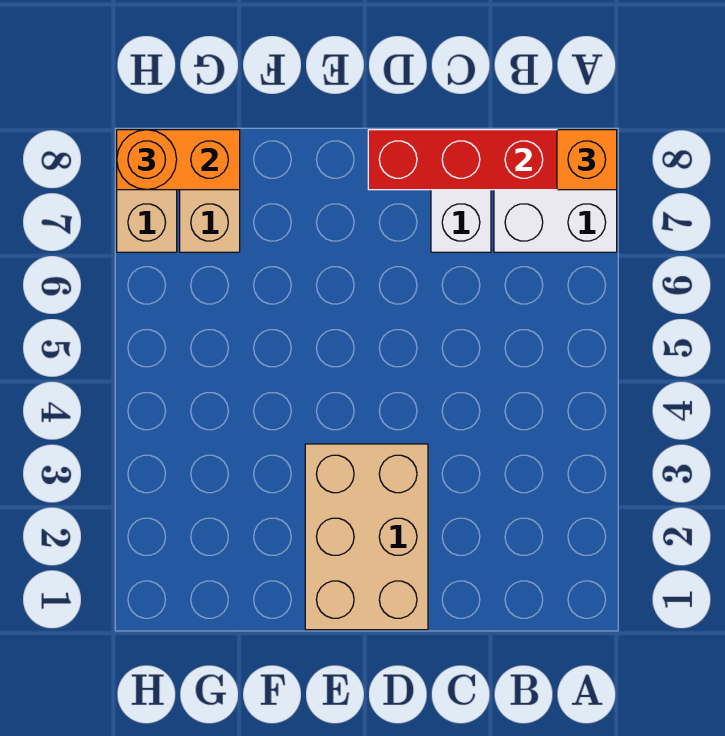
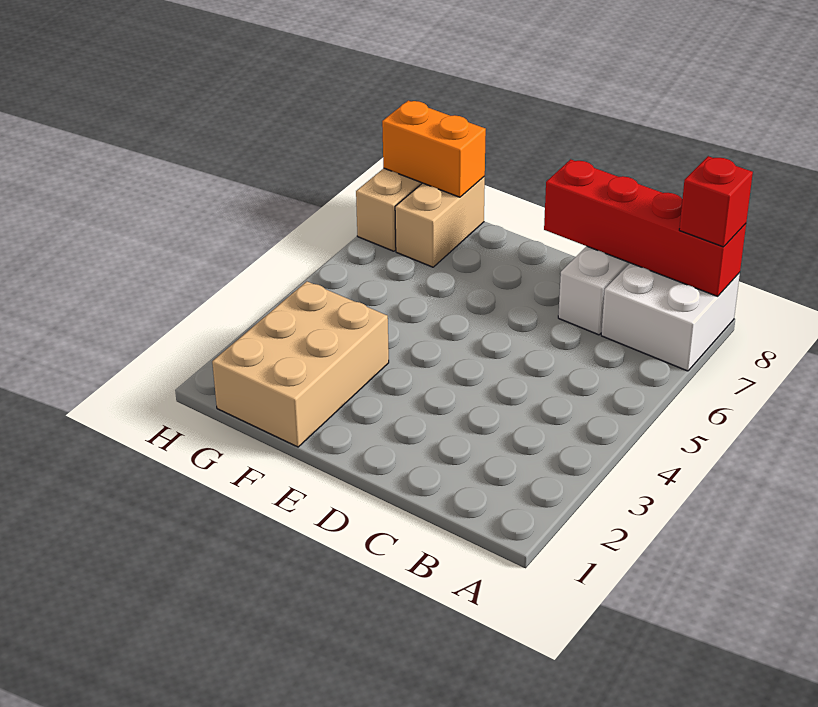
orange brick A8 level 3 -> red brick A8 level 3
tan brick D1:E3 level 1 -> tan brick F1:G3 level 1
orange round brick H8 level 3 -> none

